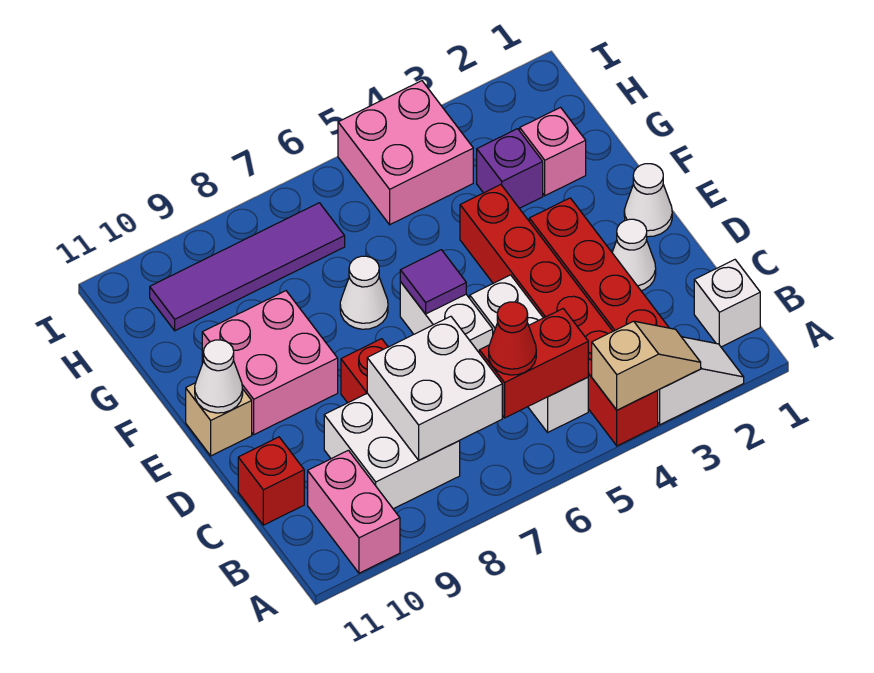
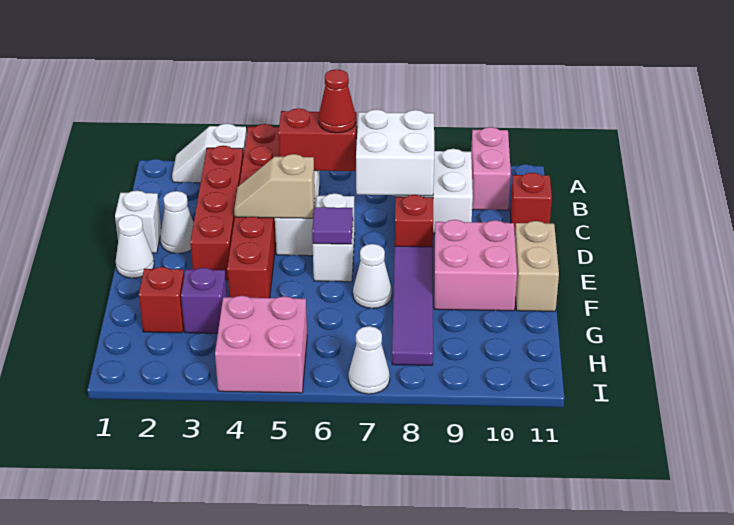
tan slope A3:A4 level 2 top 4 -> tan slope D4:D5 level 2 top 5
white brick B1 level 1 -> white brick D1 level 1
tan brick E11 level 1 -> tan brick E11:F11 level 1
white cone E11 level 2 -> white cone I7 level 1
pink brick G2 level 1 -> red brick G2 level 1
purple tile H7:H10 level 1 -> purple tile E8:H8 level 1

